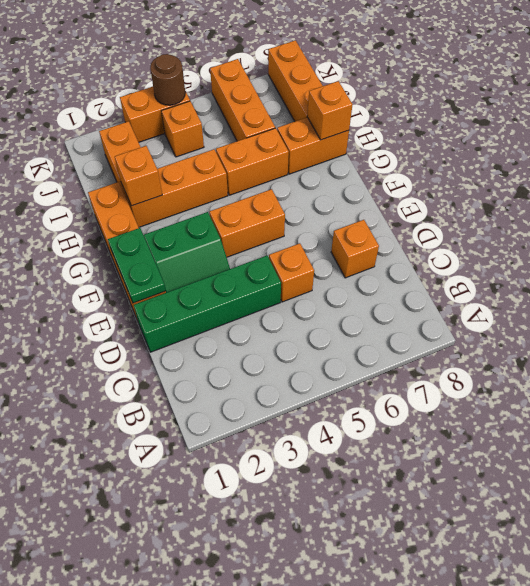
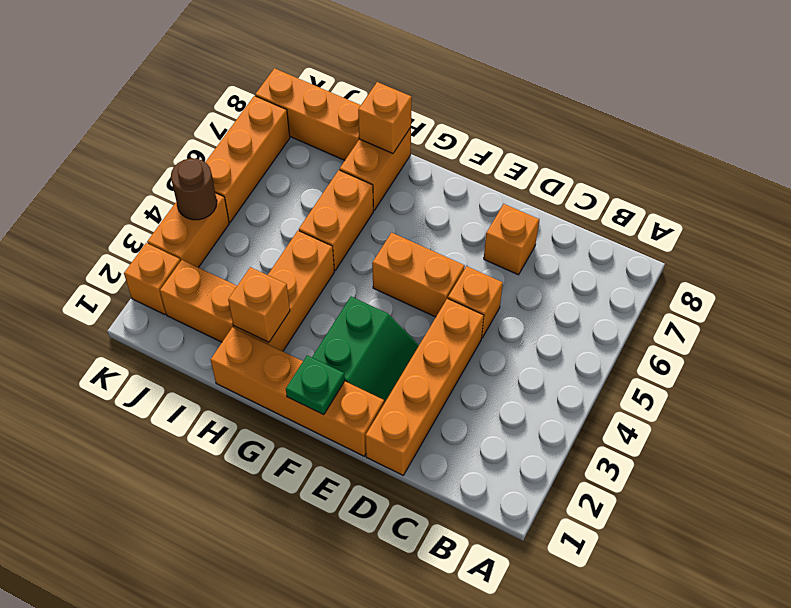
green brick D1:D4 level 1 -> orange brick D1:D4 level 1
green plate E1:F1 level 2 -> green plate F1 level 2
orange brick F4:F5 level 1 -> orange brick E5:F5 level 1
orange brick I6:K6 level 1 -> orange brick K5:K7 level 1
orange brick J4 level 1 -> orange brick K2 level 1

